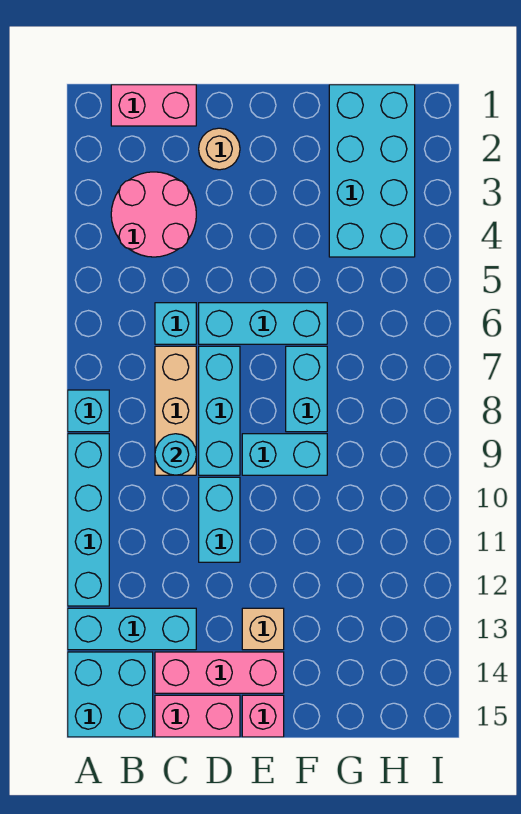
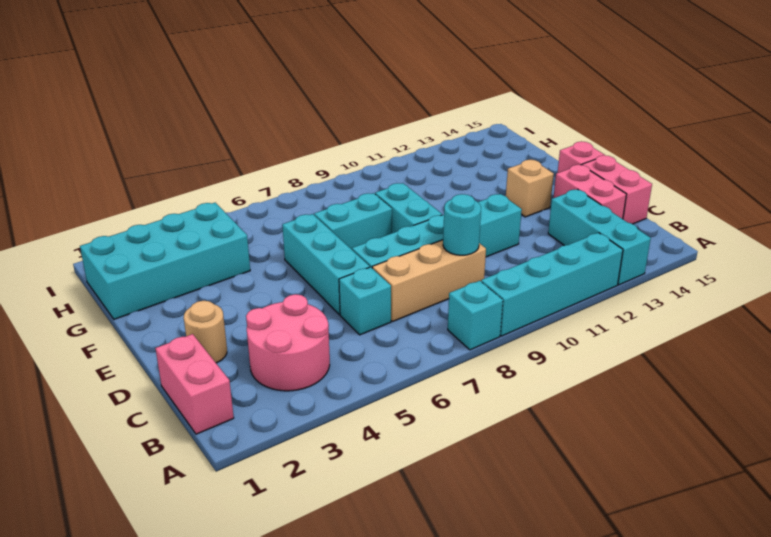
cyan brick A14:B15 level 1 -> none
pink brick C14:E14 level 1 -> pink brick C14:D14 level 1

